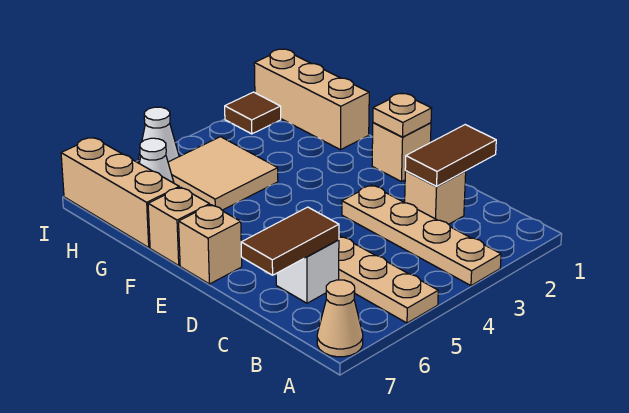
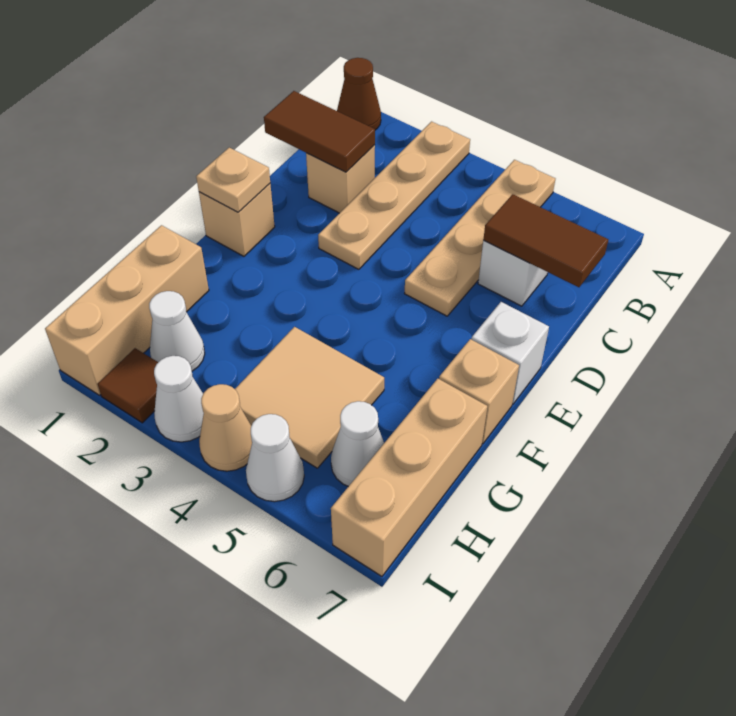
none -> brown cone A1 level 1
tan cone A7 level 1 -> tan cone I4 level 1
tan brick E7 level 1 -> white brick E7 level 1
none -> white cone H2 level 1
none -> white cone I3 level 1

